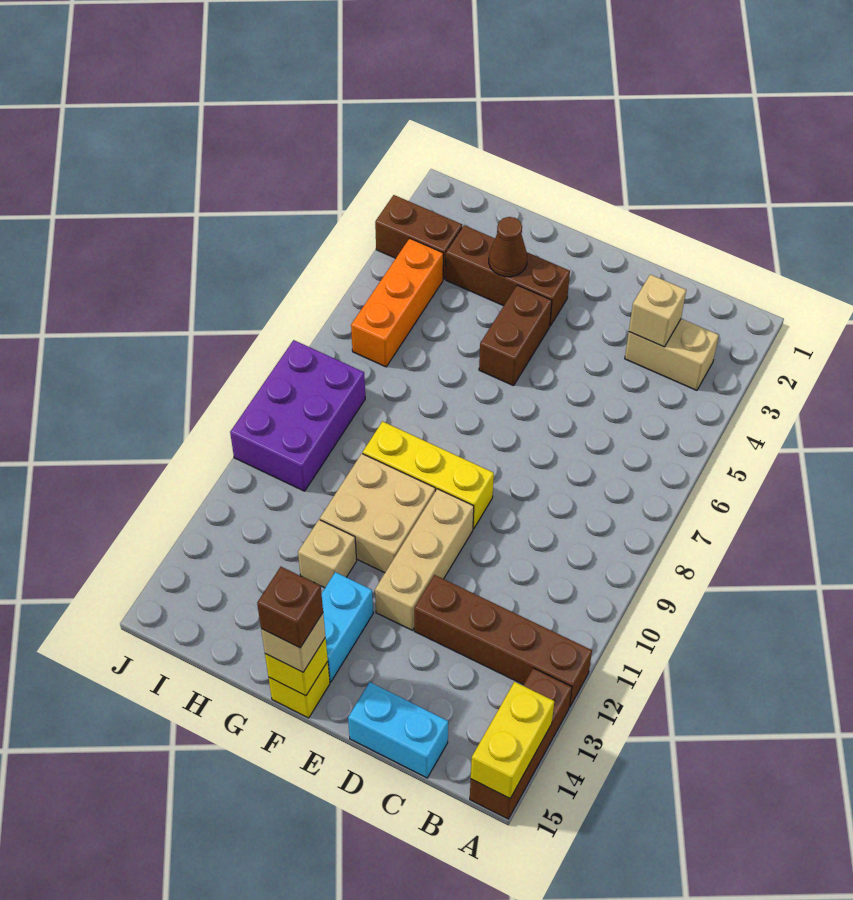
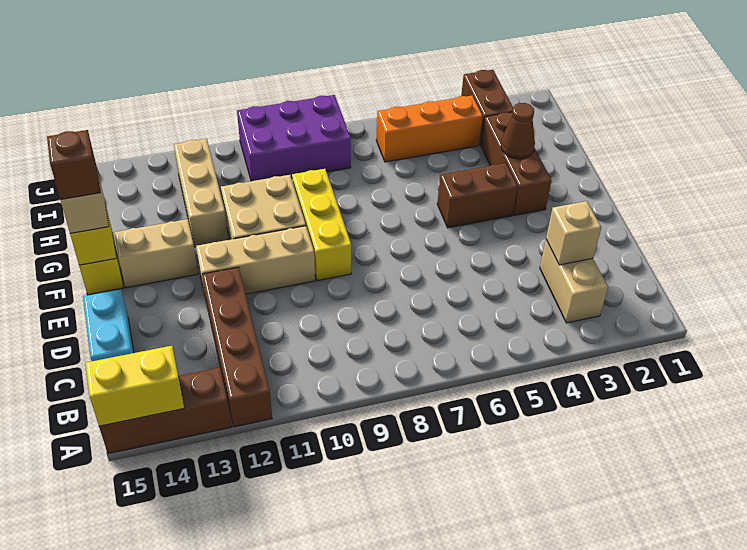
cyan brick F13:F14 level 1 -> tan brick F13:F14 level 1
tan brick G12 level 1 -> tan brick G12:I12 level 1

